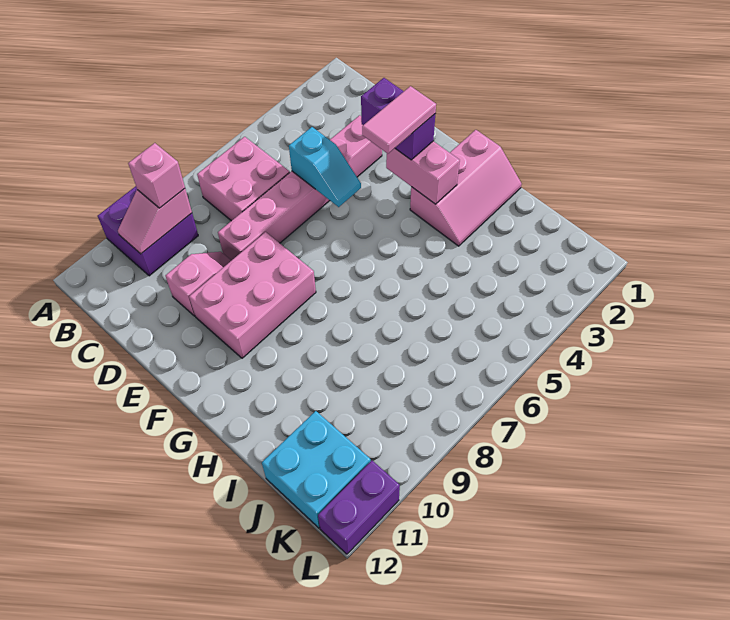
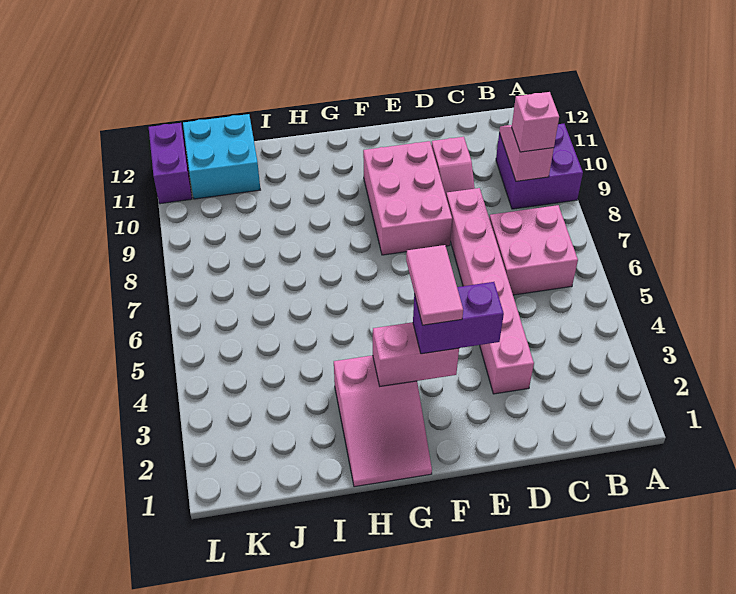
cyan slope D5:E5 level 2 top D -> none
pink slope G1:H3 level 1 top G -> pink slope G1:H3 level 1 top 3

